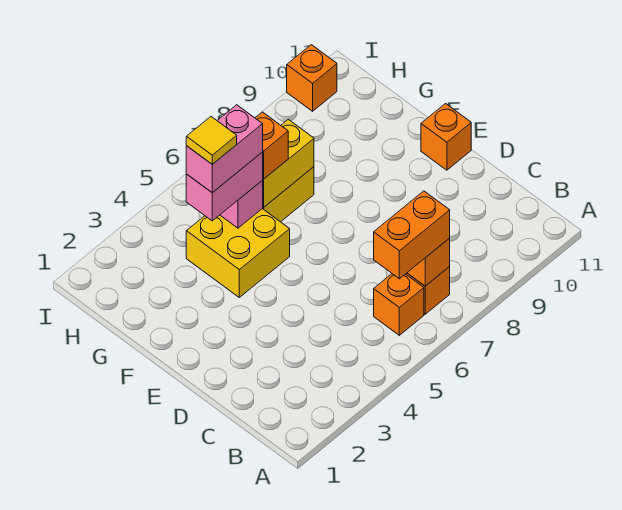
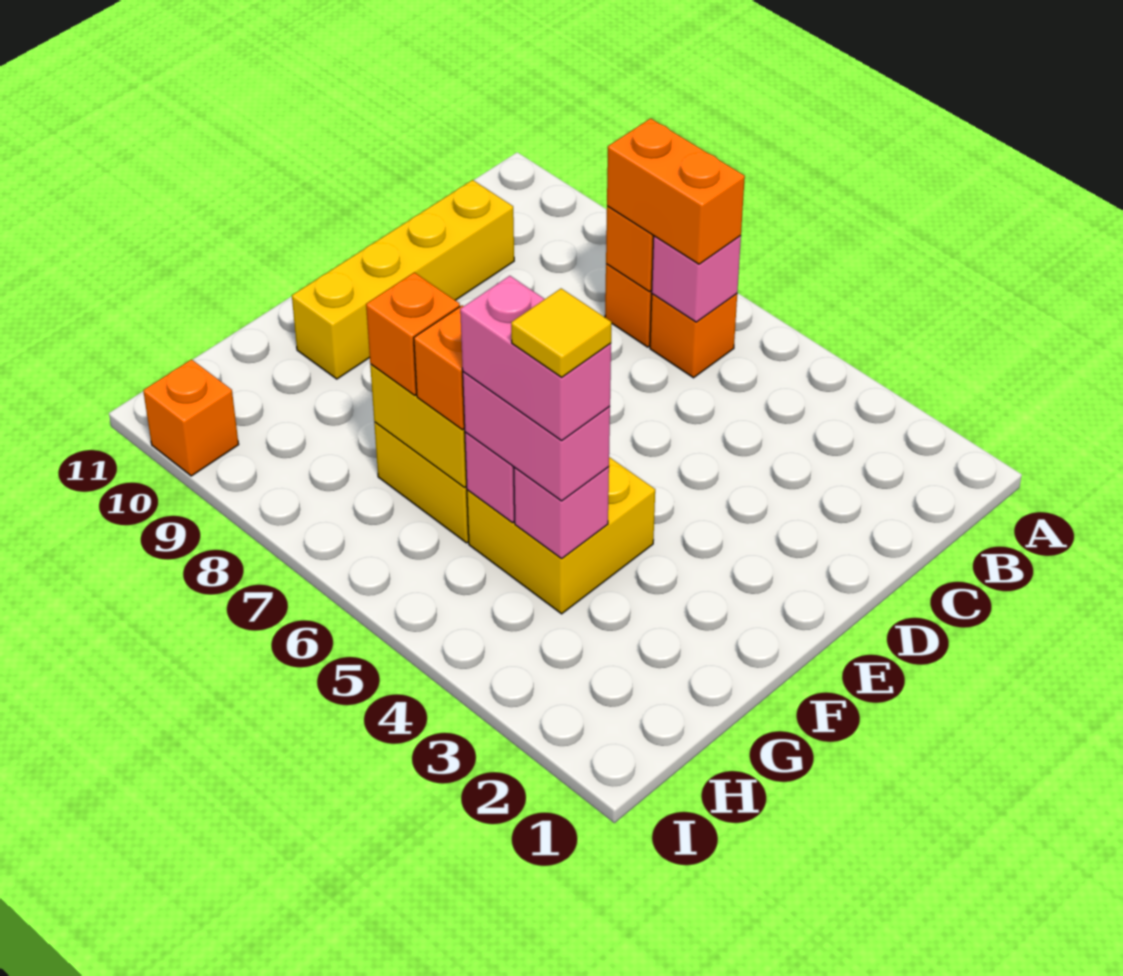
none -> pink brick B6 level 2
none -> yellow brick C10:F10 level 1
orange brick E11 level 1 -> orange brick G7 level 3
none -> pink brick G4 level 2

